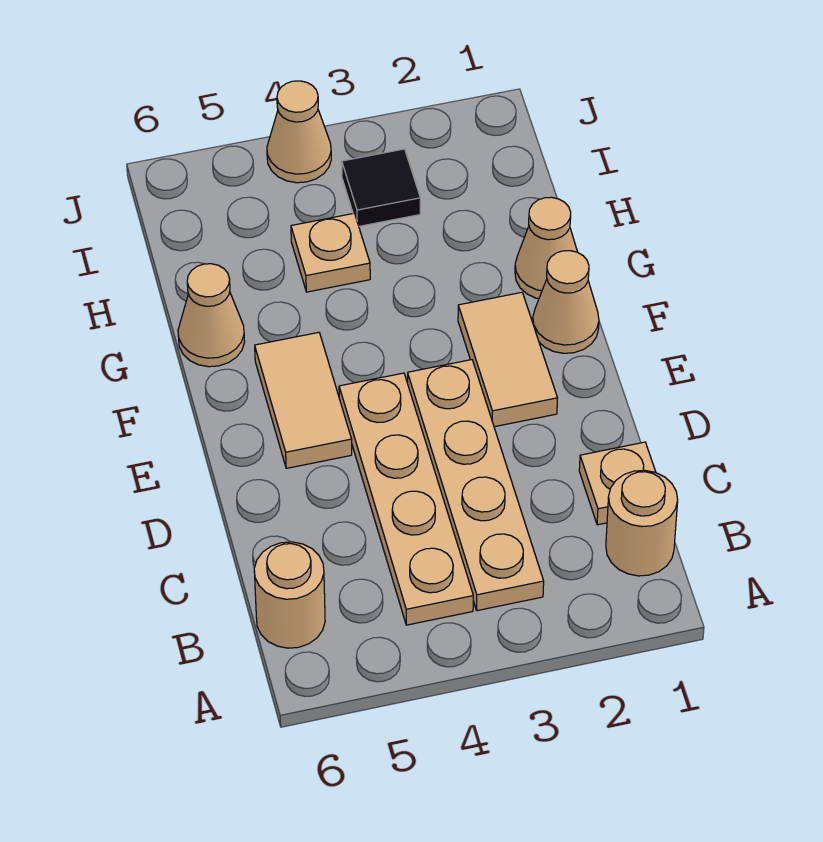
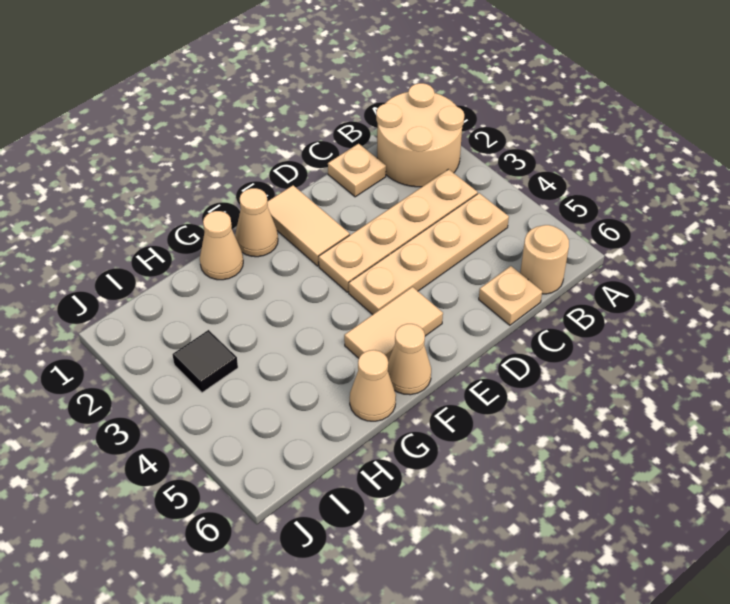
tan round brick B1 level 1 -> tan round brick A1:B2 level 1
tan tile E2:F2 level 1 -> tan tile E1:E2 level 1
tan plate H4 level 1 -> tan plate C6 level 1
tan cone J4 level 1 -> tan cone F6 level 1

